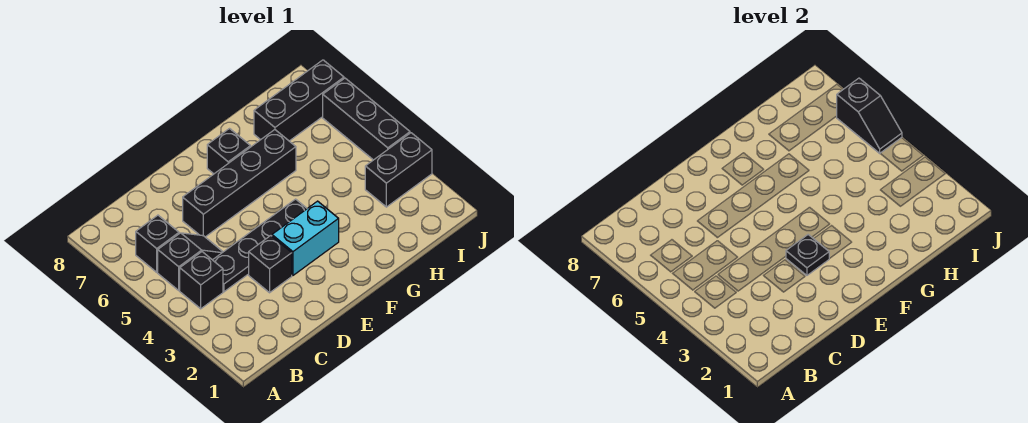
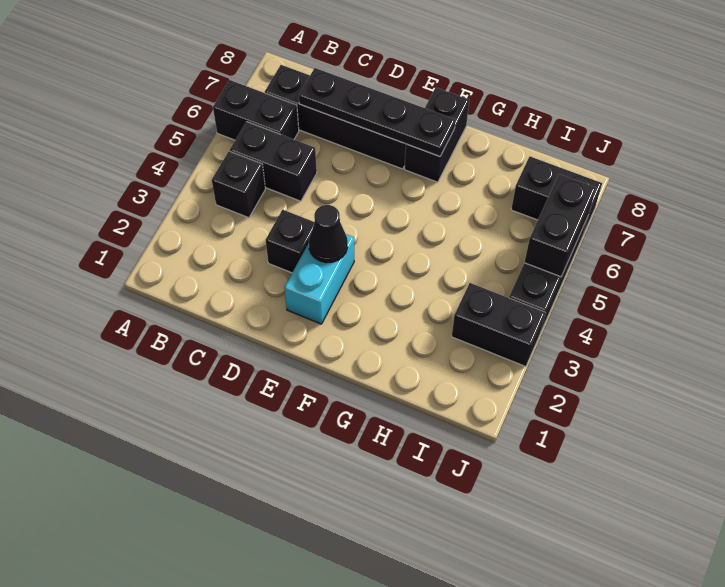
black slope B5:C5 level 1 top B -> black brick B5:C5 level 1
black brick B6 level 1 -> black brick A6:B6 level 1
black plate C4:F4 level 1 -> black plate C7:F7 level 2
black brick D6:G6 level 1 -> black brick B7:E7 level 1
cyan brick E3:F3 level 1 -> cyan brick E2:E3 level 1
black plate E3 level 2 -> black cone E3 level 2
black brick F7 level 1 -> black brick F7:F8 level 1
black brick H7:J7 level 1 -> black brick I7:J7 level 1
black slope J5:J6 level 2 top 6 -> black brick J5:J6 level 2

